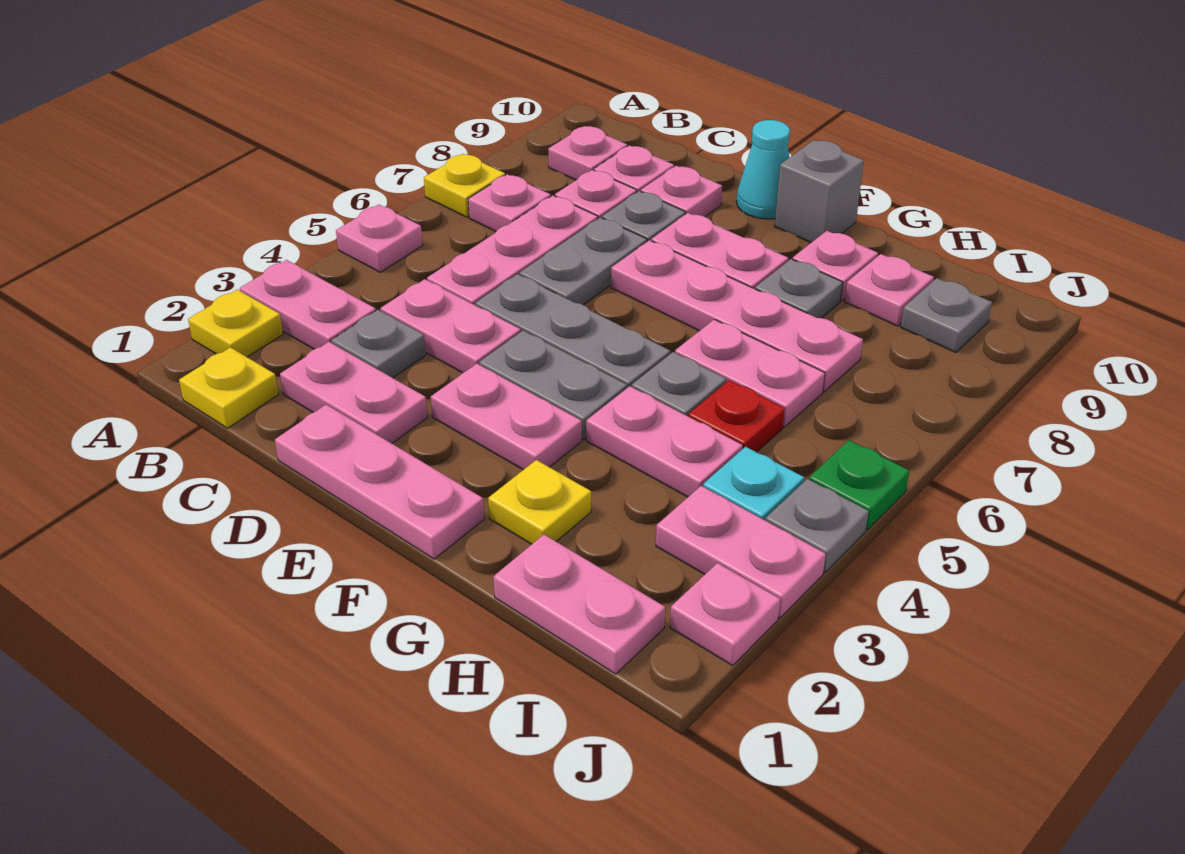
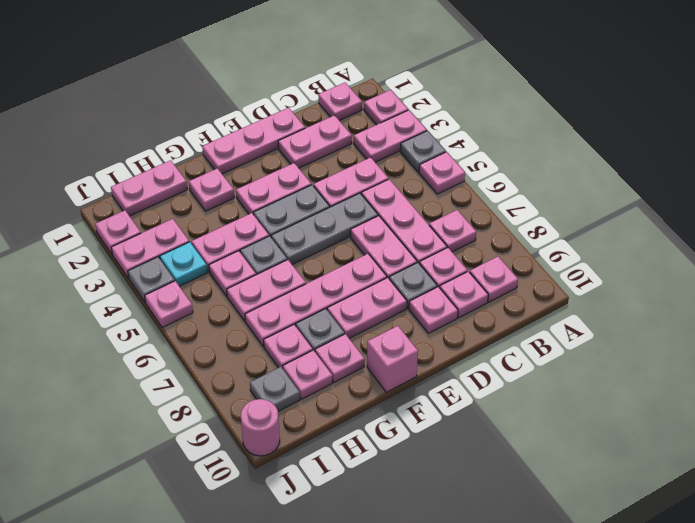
yellow plate A2 level 1 -> pink plate A2 level 1
yellow plate A7 level 1 -> none
yellow plate B1 level 1 -> pink plate B1 level 1
grey plate C3 level 1 -> grey plate A4 level 1
grey plate D6:D7 level 1 -> pink plate D6:D7 level 1
cyan cone E10 level 1 -> none
grey brick F10 level 1 -> pink brick F10 level 1
yellow plate G2 level 1 -> pink plate G2 level 1
red plate H5 level 1 -> pink plate H5 level 1
none -> pink plate H8 level 1
green plate J5 level 1 -> pink plate J5 level 1
none -> pink round brick J10 level 1

